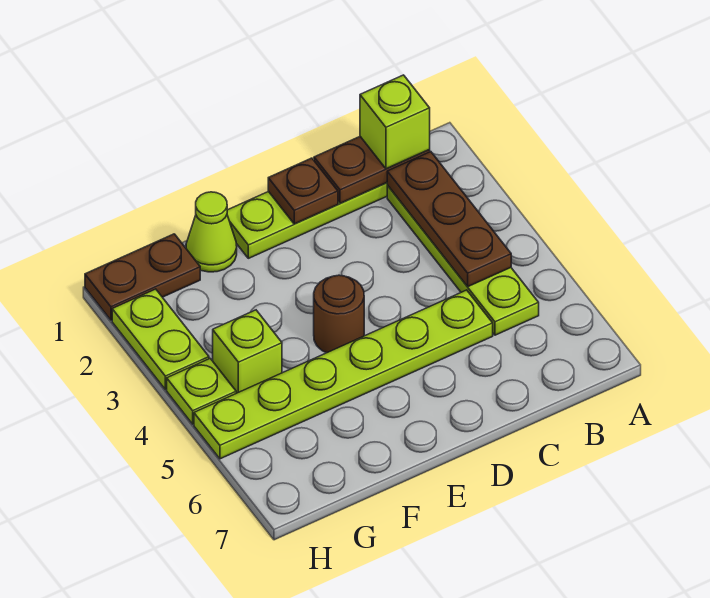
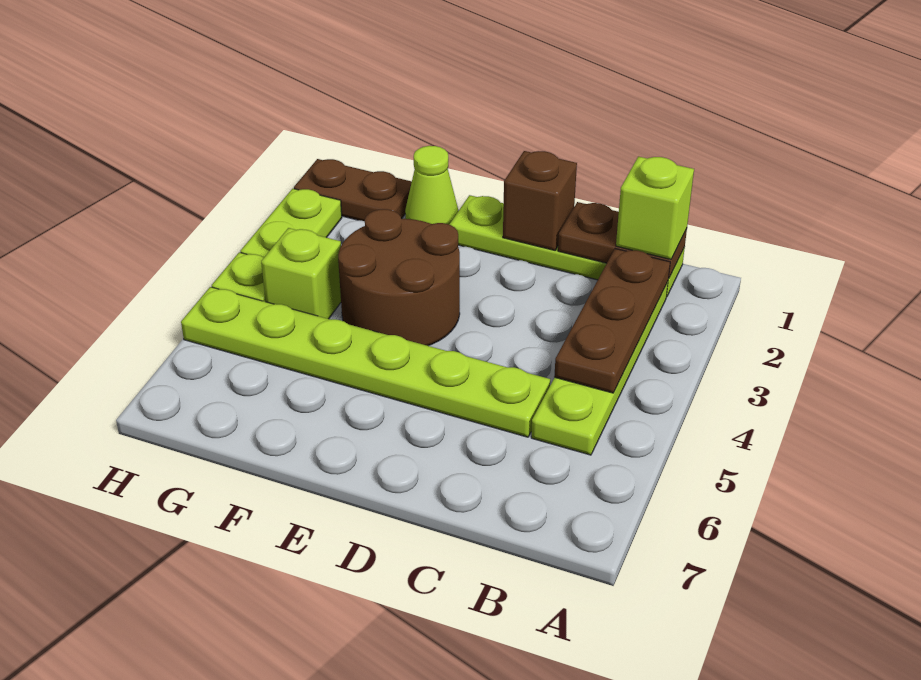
brown plate D1 level 2 -> brown brick D1 level 2
brown round brick E4 level 1 -> brown round brick E3:F4 level 1

